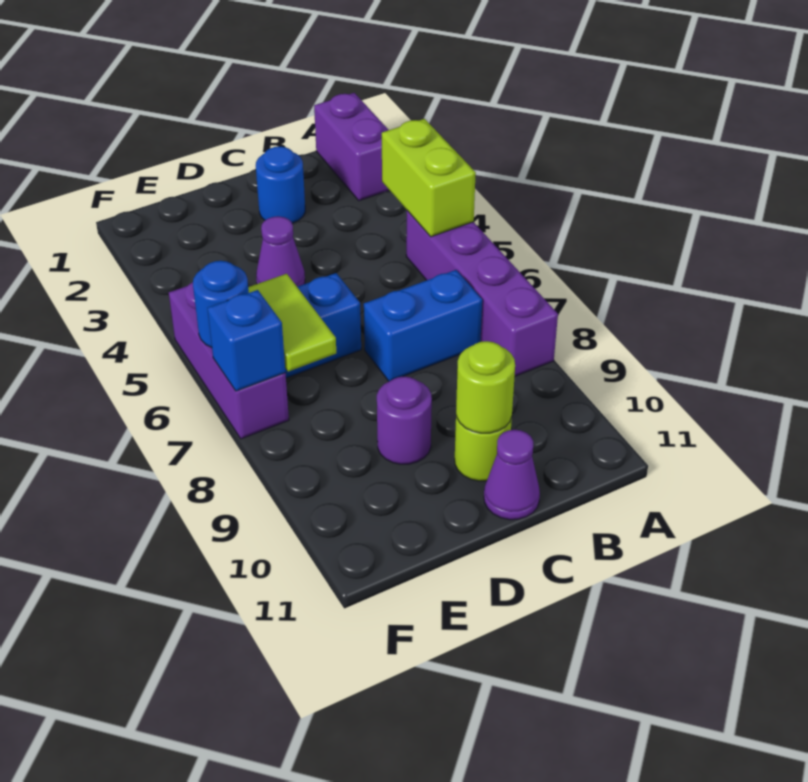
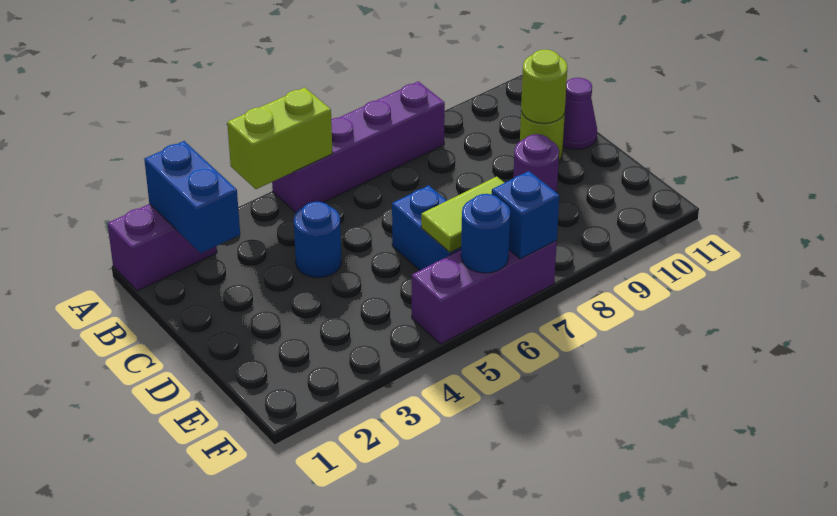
blue brick B7:C7 level 1 -> blue brick A2:B2 level 2
blue round brick C2 level 1 -> blue round brick C4 level 1
purple cone D4 level 1 -> none

